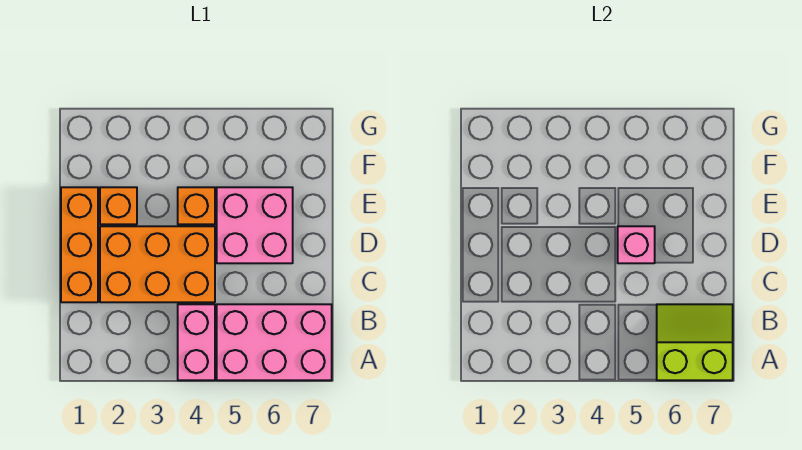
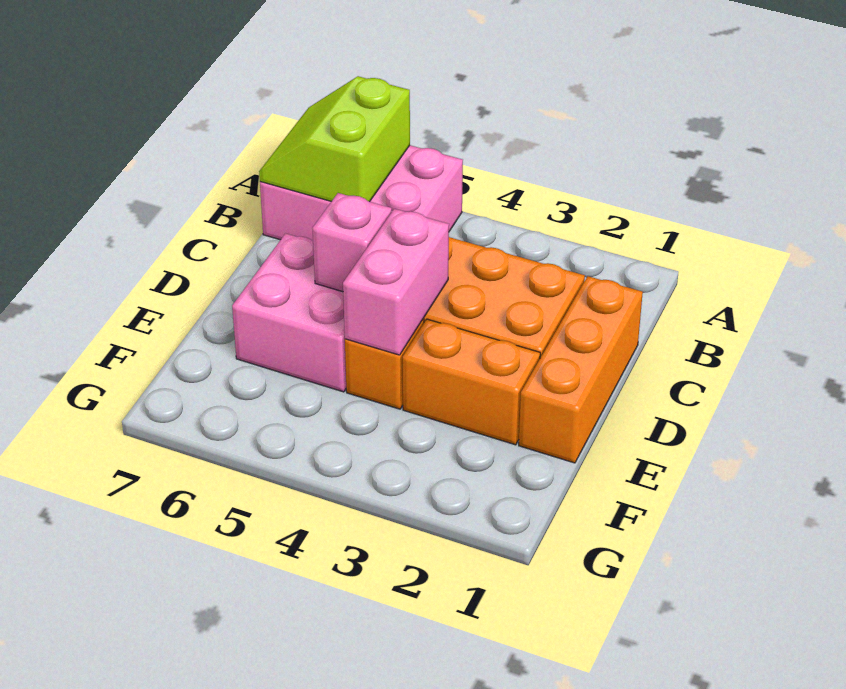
pink brick A4:B4 level 1 -> pink brick D4:E4 level 2
lime slope A6:B7 level 2 top A -> lime slope A6:B7 level 2 top 6
orange brick E2 level 1 -> orange brick E2:E3 level 1

